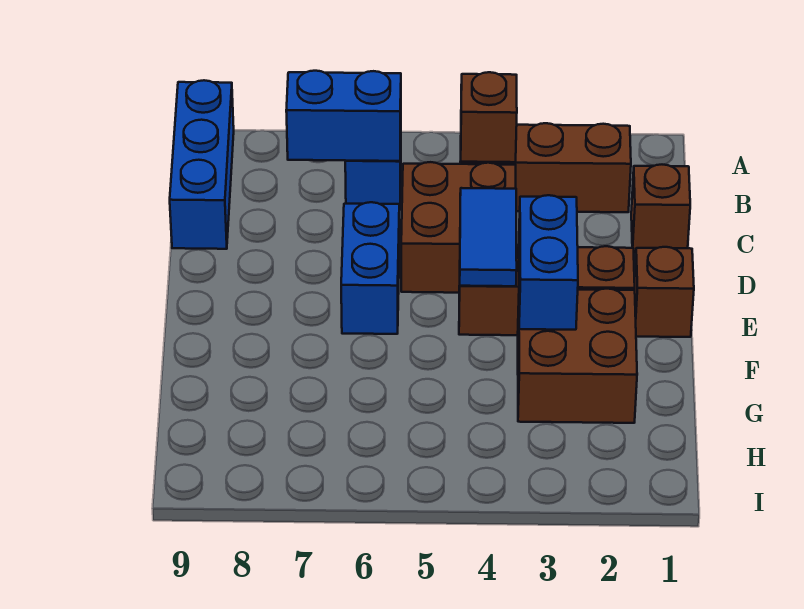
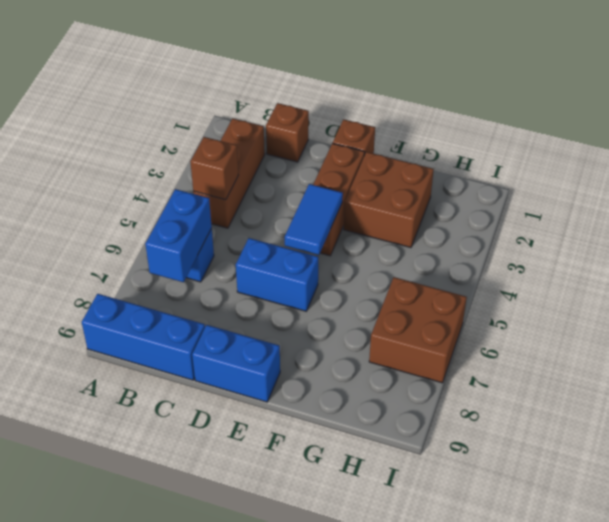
brown brick C4:D5 level 1 -> brown brick H6:I7 level 1
blue tile D4:E4 level 2 -> blue tile E4:E5 level 2
blue brick E3:F3 level 2 -> blue brick D9:E9 level 1

